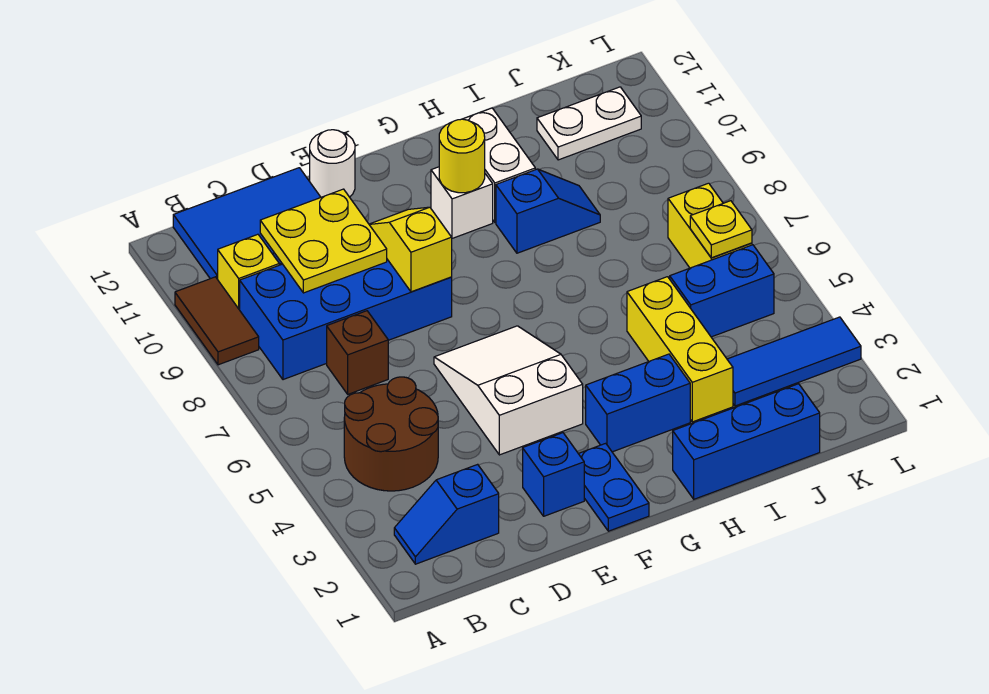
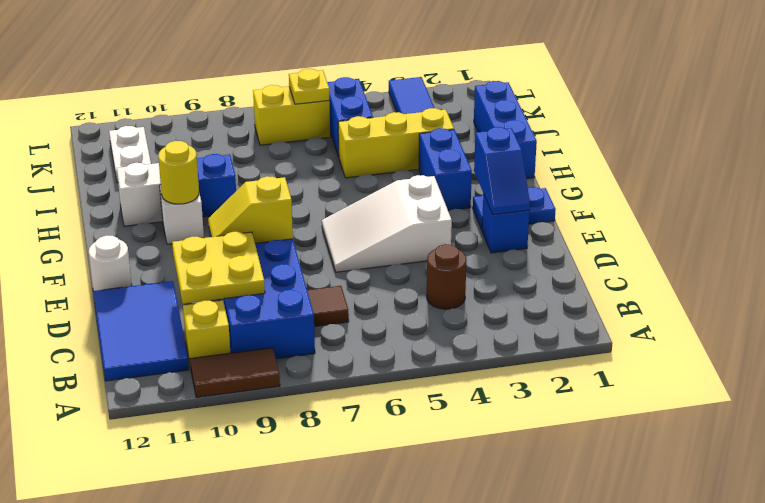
blue slope B2:C2 level 1 top C -> blue slope E2:F2 level 2 top F
brown round brick B4:C5 level 1 -> brown round brick C4 level 1
brown brick C7 level 1 -> brown tile C7 level 1

